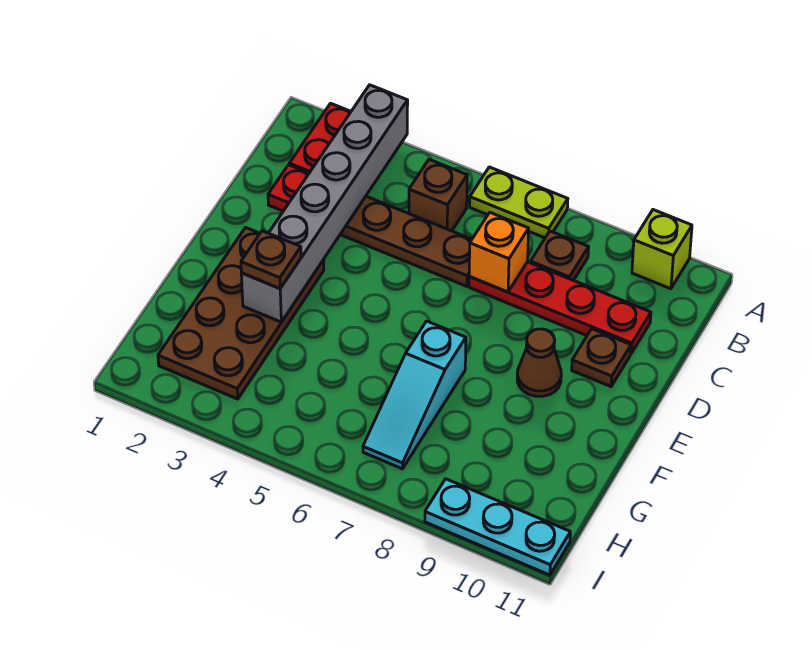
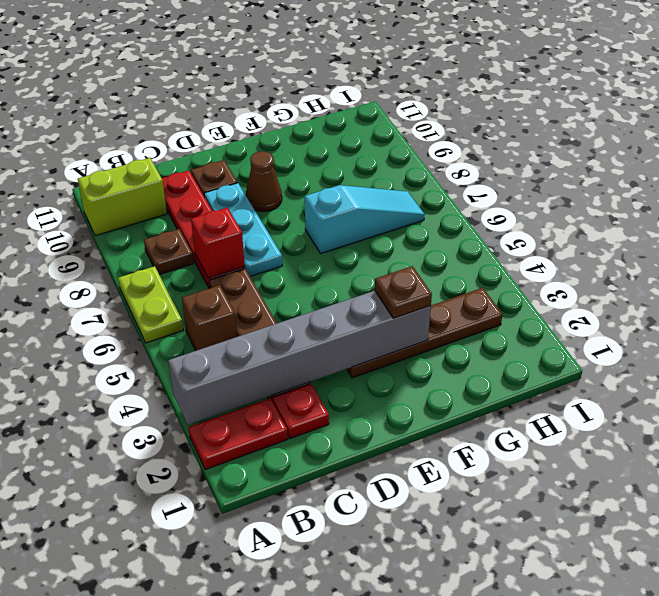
lime brick A10 level 1 -> lime brick A10:B10 level 1
orange brick C7 level 2 -> red brick C7 level 2
brown plate E2:H3 level 1 -> brown plate E3:H3 level 1
cyan plate I9:I11 level 1 -> cyan plate D7:D9 level 1

